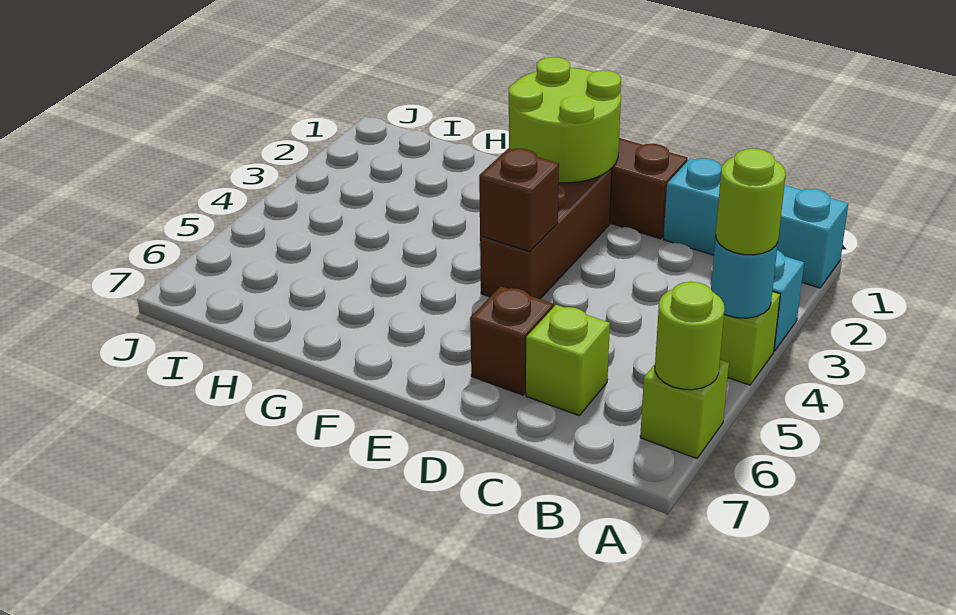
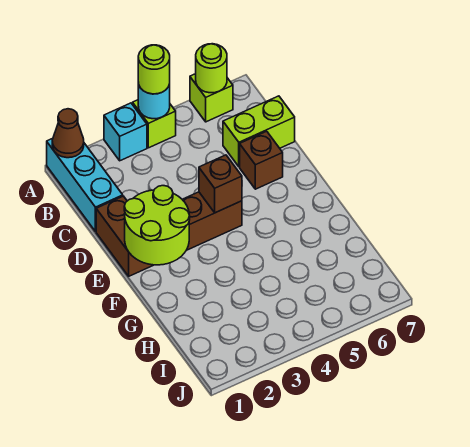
none -> brown cone A1 level 2
lime brick C6 level 1 -> lime brick C6:C7 level 1

